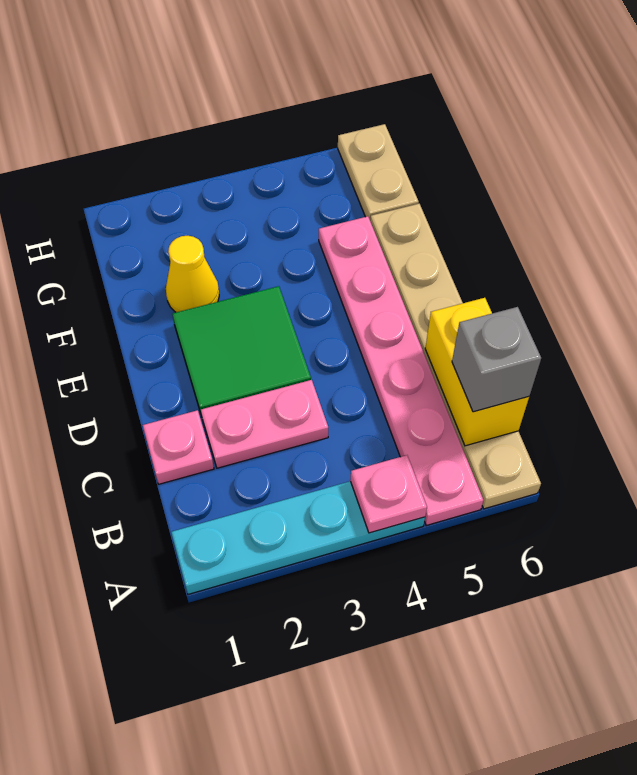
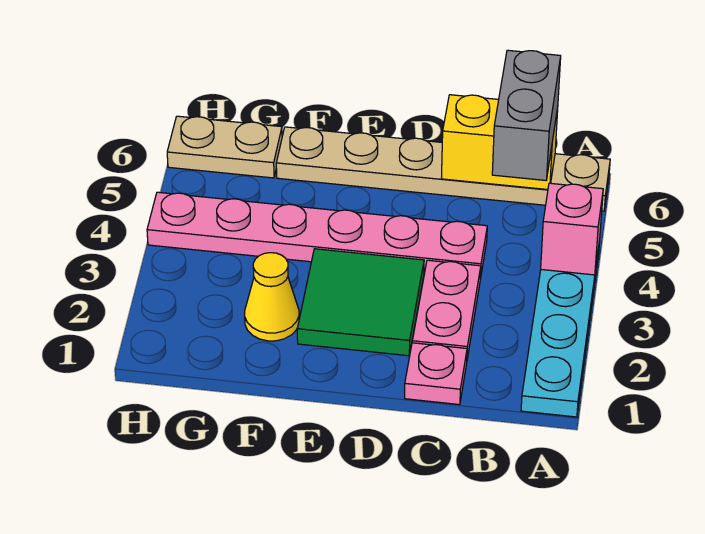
pink plate A4 level 2 -> pink brick A4 level 2
pink plate A5:F5 level 1 -> pink plate C4:H4 level 1
grey brick B6 level 3 -> grey brick B5:B6 level 3

